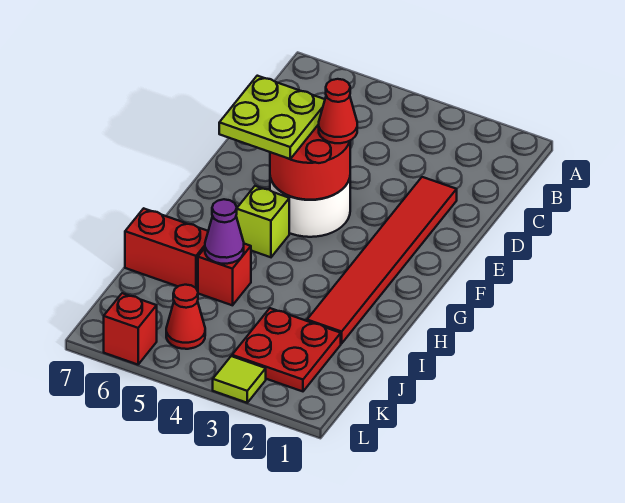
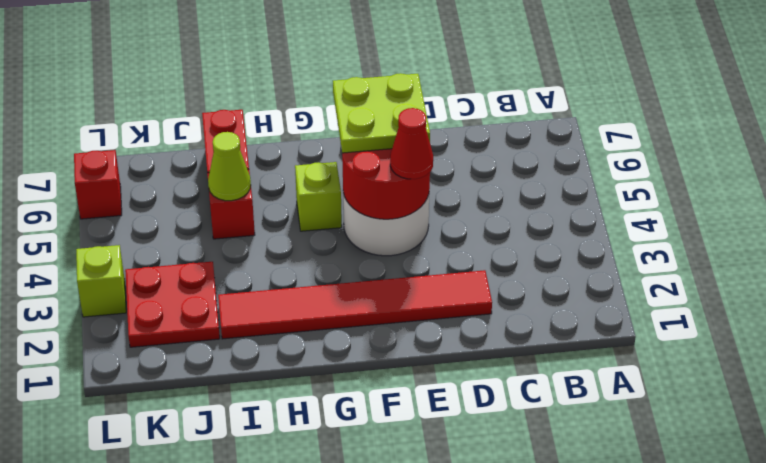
purple cone I5 level 2 -> lime cone I5 level 2
red cone K5 level 1 -> none
lime tile L3 level 1 -> lime brick L3 level 1

